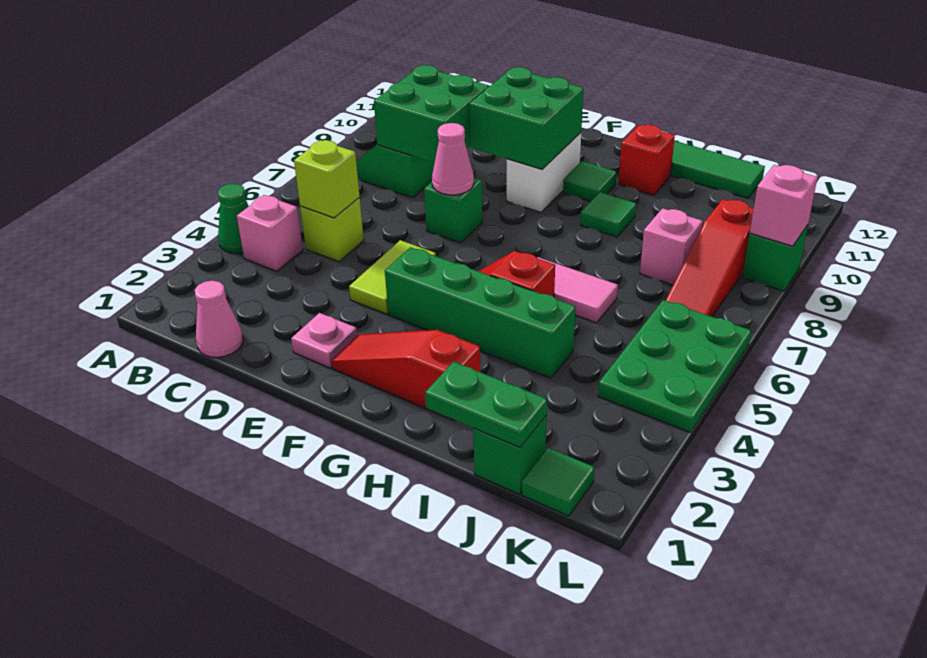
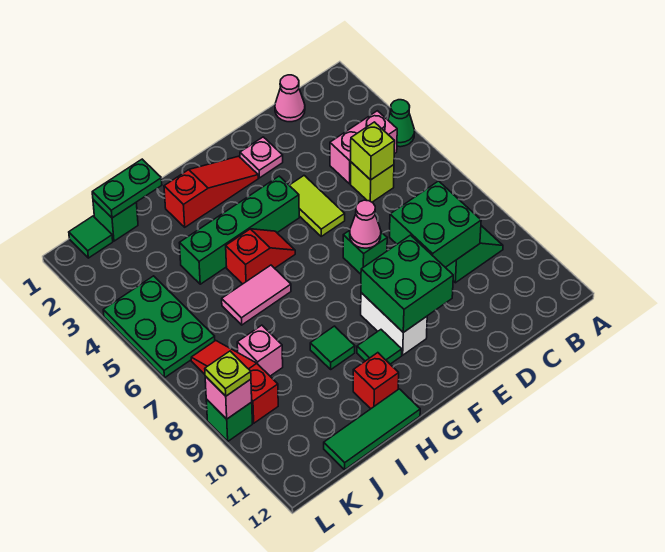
pink brick B4 level 1 -> pink brick B4:C4 level 1
none -> lime plate L9 level 3

